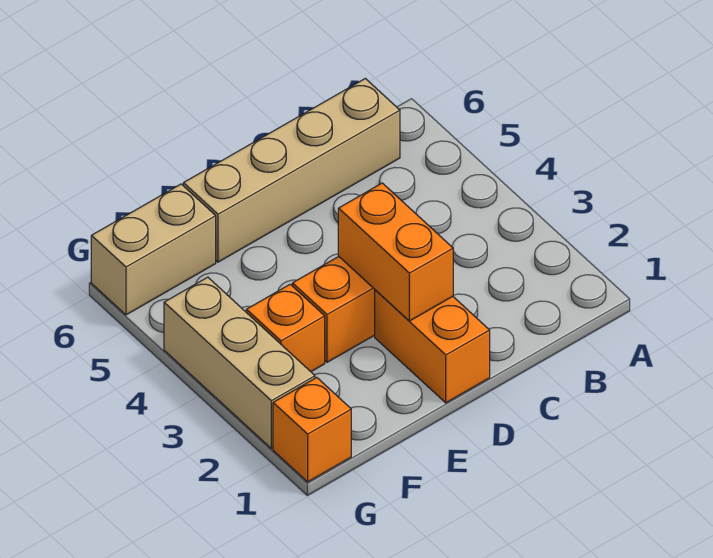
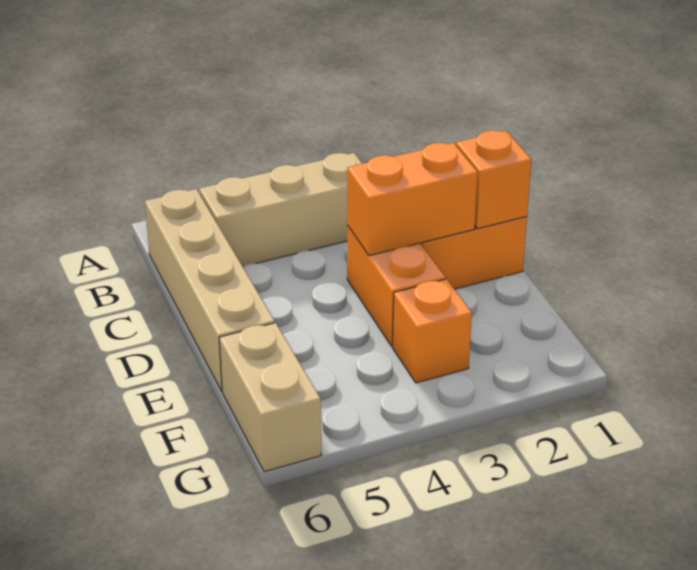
orange brick G1 level 1 -> orange brick D1 level 2
tan brick G2:G4 level 1 -> tan brick B3:B5 level 1

